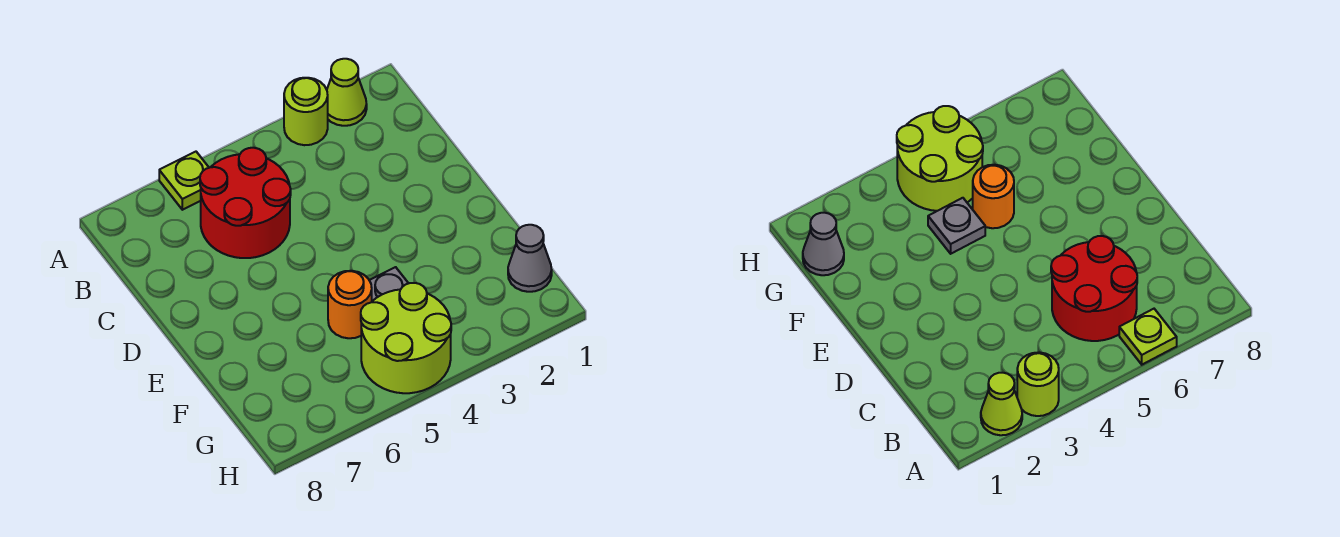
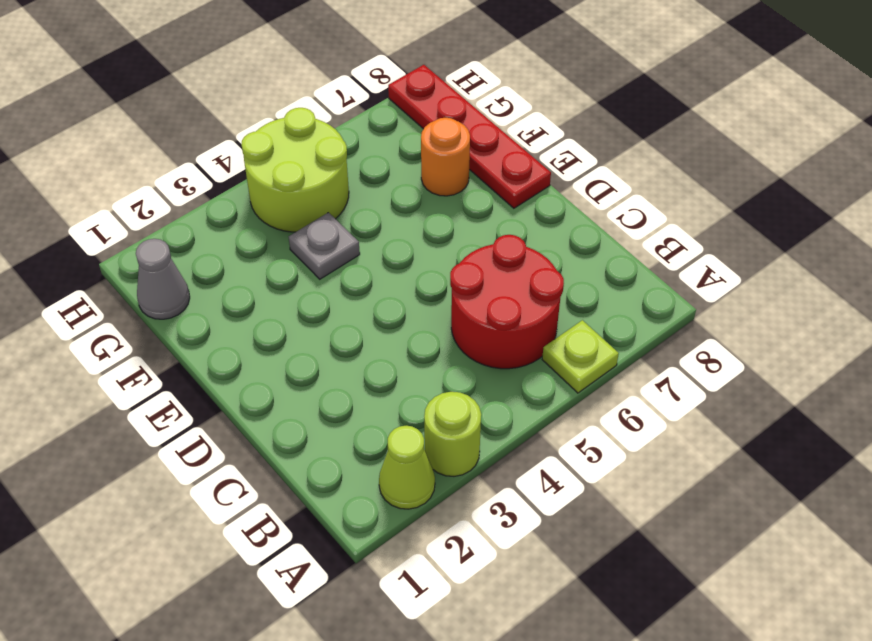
none -> red plate E8:H8 level 1
orange round brick F5 level 1 -> orange round brick F7 level 1

